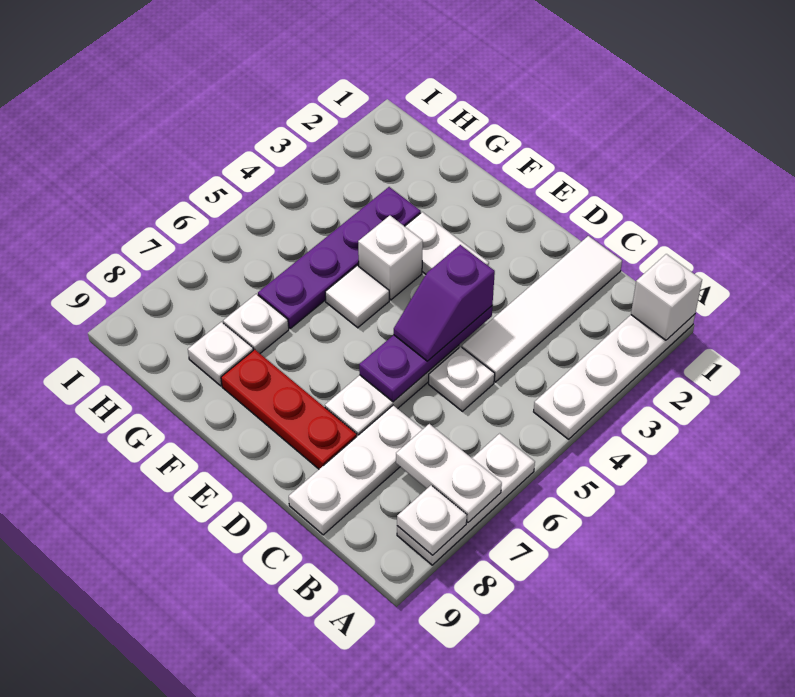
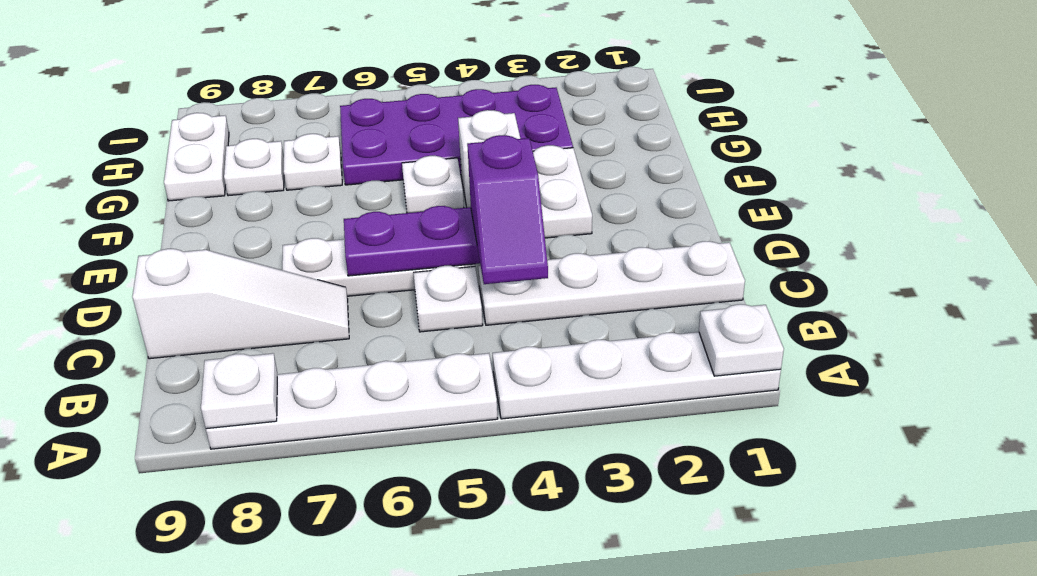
white brick A1 level 2 -> white plate A1 level 2
white plate A6:A8 level 1 -> white plate A5:A8 level 1
white plate A7:B7 level 2 -> white plate G9:H9 level 1
white tile C1:C4 level 1 -> white plate C1:C4 level 1
white plate C7:C9 level 1 -> white slope C7:C9 level 1 top 9
purple slope D4:D5 level 3 top 4 -> purple slope C4:D4 level 3 top D
red plate D8:F8 level 1 -> none
white tile F5 level 1 -> white plate F5 level 1
purple plate G3:G6 level 1 -> purple plate G3:H6 level 1

